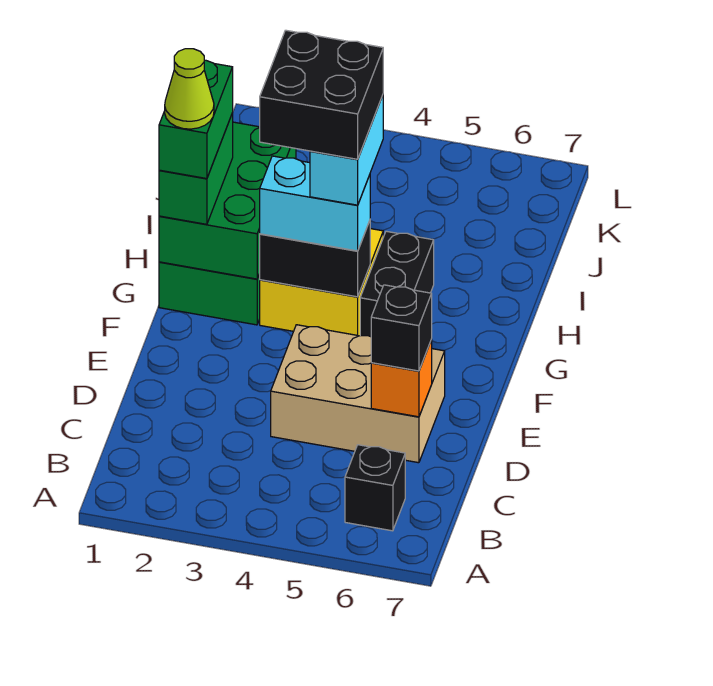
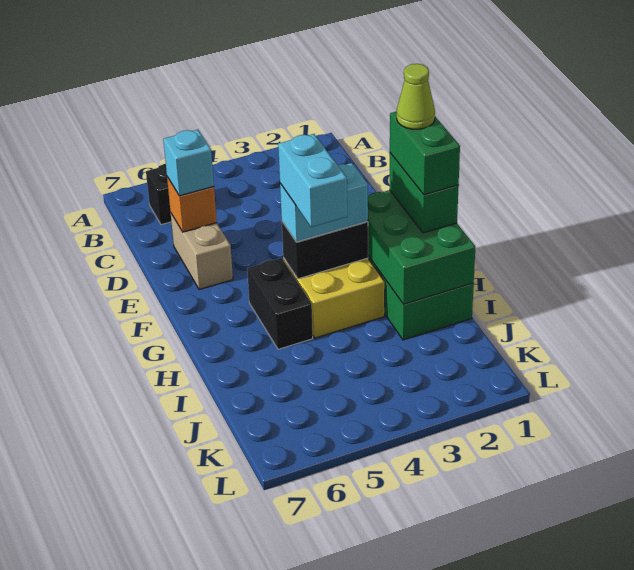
tan brick D4:E6 level 1 -> tan brick D6:E6 level 1
black brick D6 level 3 -> cyan brick D6 level 3
black brick G3:H4 level 5 -> none

